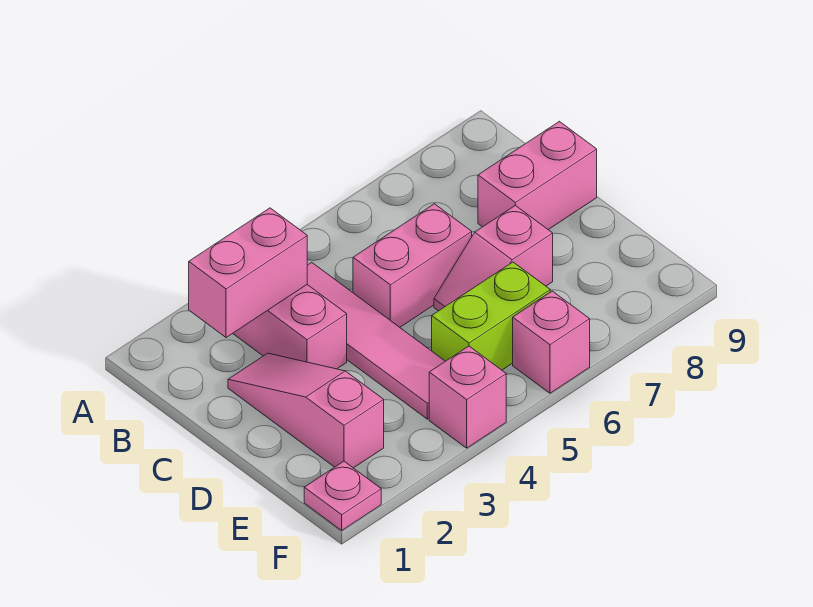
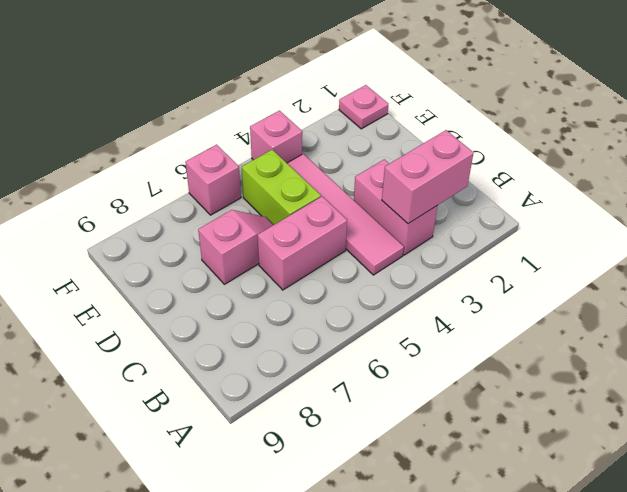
pink slope C2:E2 level 1 top E -> none
pink brick C8:C9 level 1 -> none
lime brick E5:E6 level 1 -> lime brick D5:E5 level 1

